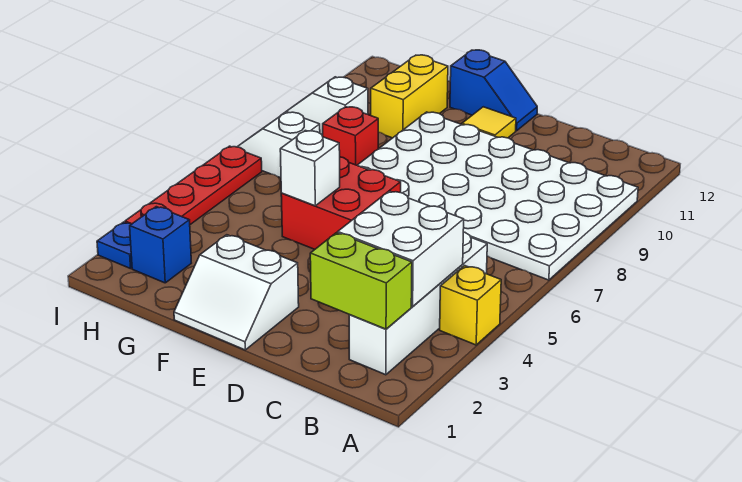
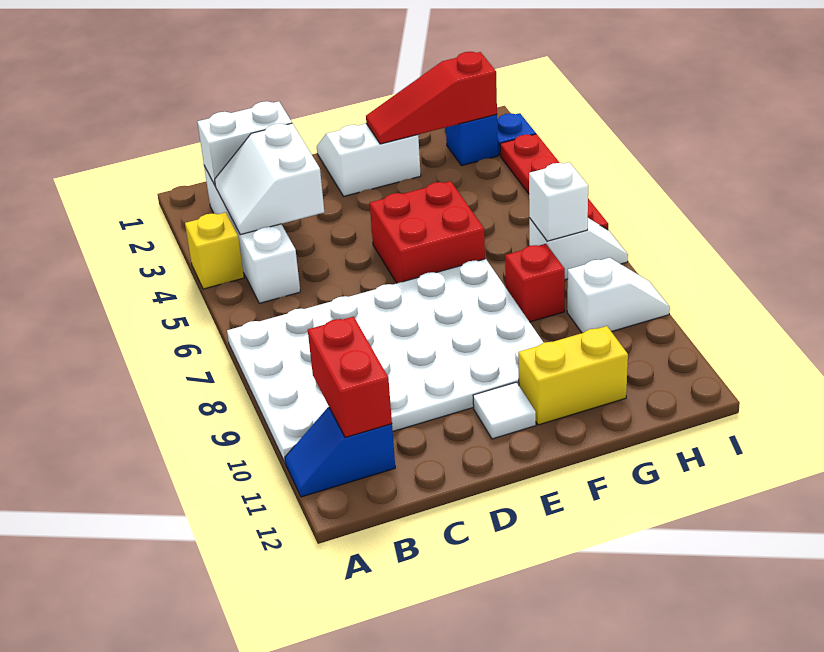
lime brick B2:C2 level 2 -> white brick B2:C2 level 2
white brick B3:C4 level 2 -> white slope B3:C4 level 2 top C
none -> red brick B10:B11 level 2
yellow tile E11 level 1 -> white tile E11 level 1
blue slope E12:F12 level 1 top F -> blue slope A11:B11 level 1 top B
none -> red slope F2:H2 level 2 top H
white brick F5 level 2 -> white brick H7 level 2
yellow brick G10:G11 level 1 -> yellow brick F11:G11 level 1

